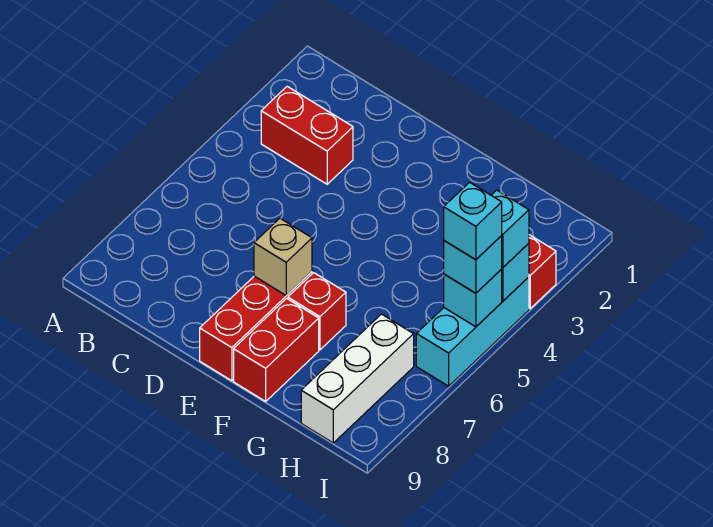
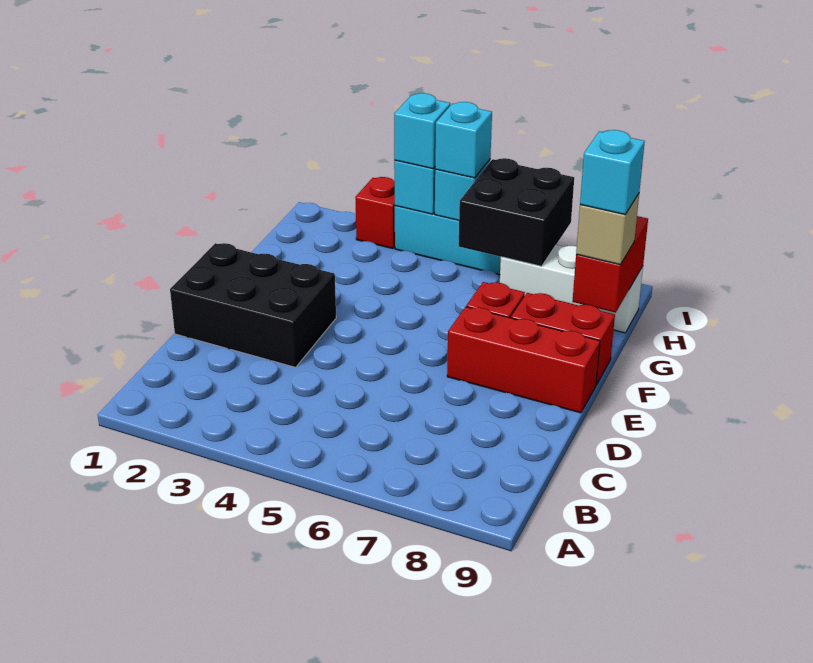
red brick B3:C3 level 1 -> red brick G9:H9 level 2
none -> black brick D1:E3 level 1
tan brick E7 level 2 -> tan brick G9 level 3
none -> black brick H6:I7 level 2
cyan brick I5 level 4 -> cyan brick G9 level 4

